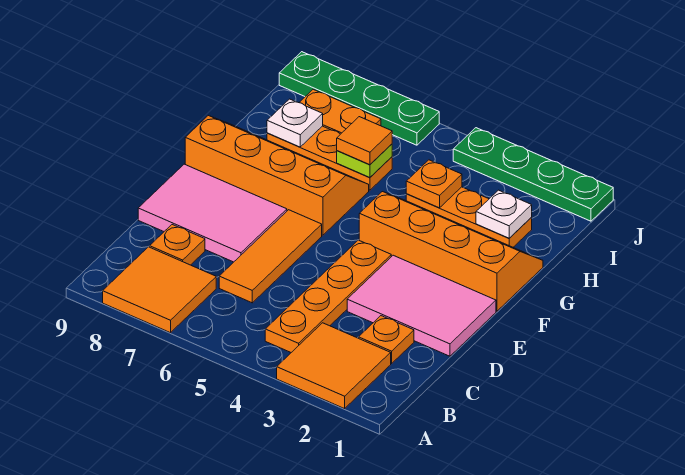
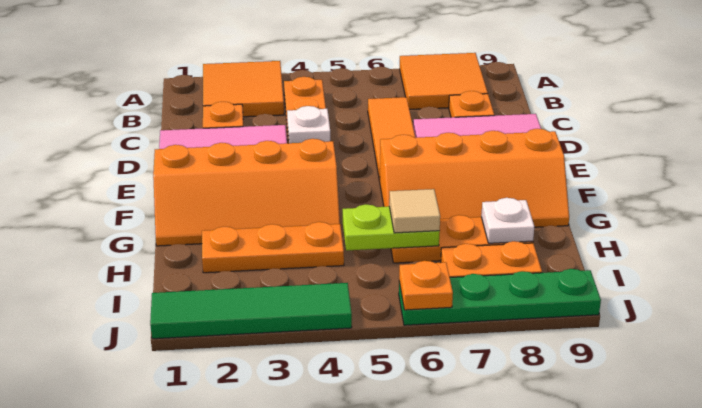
white plate H2 level 2 -> white plate D4 level 2
orange plate H4 level 2 -> orange plate J6 level 2
lime plate H6 level 2 -> lime plate H5:H6 level 2
orange tile H6 level 3 -> tan tile H6 level 3
green plate J1:J4 level 1 -> green tile J1:J4 level 1

